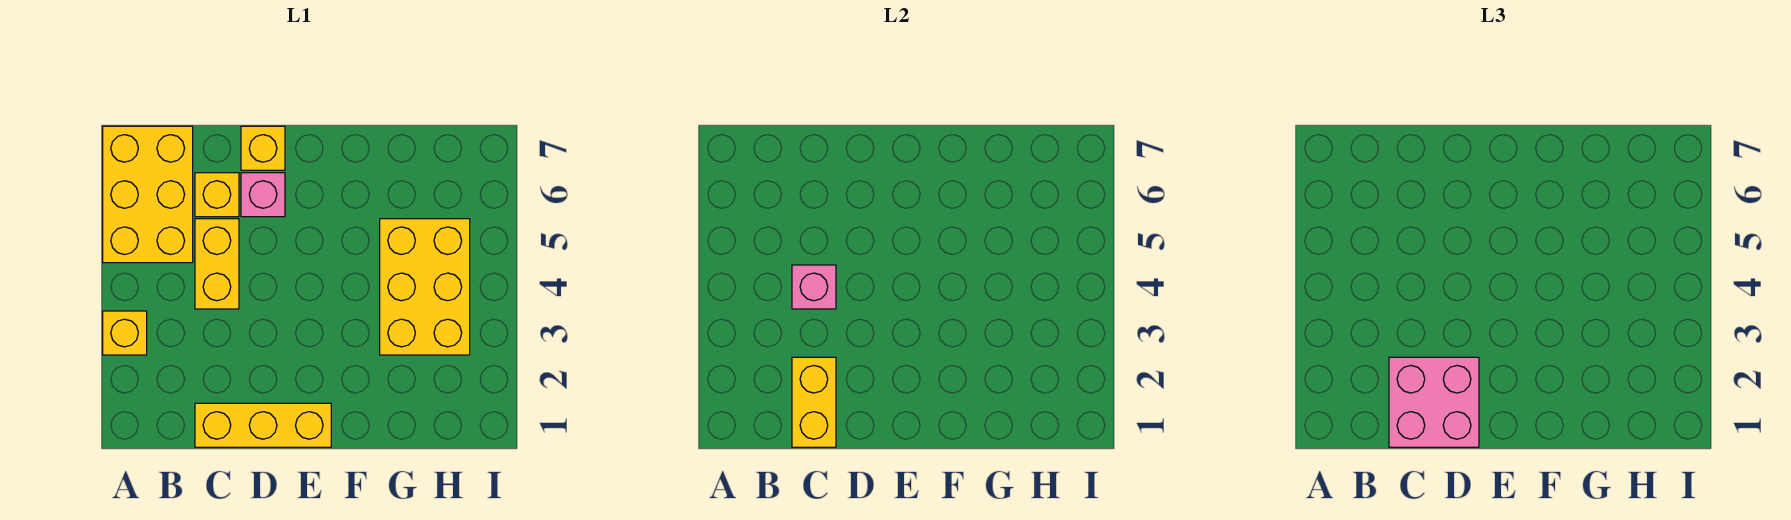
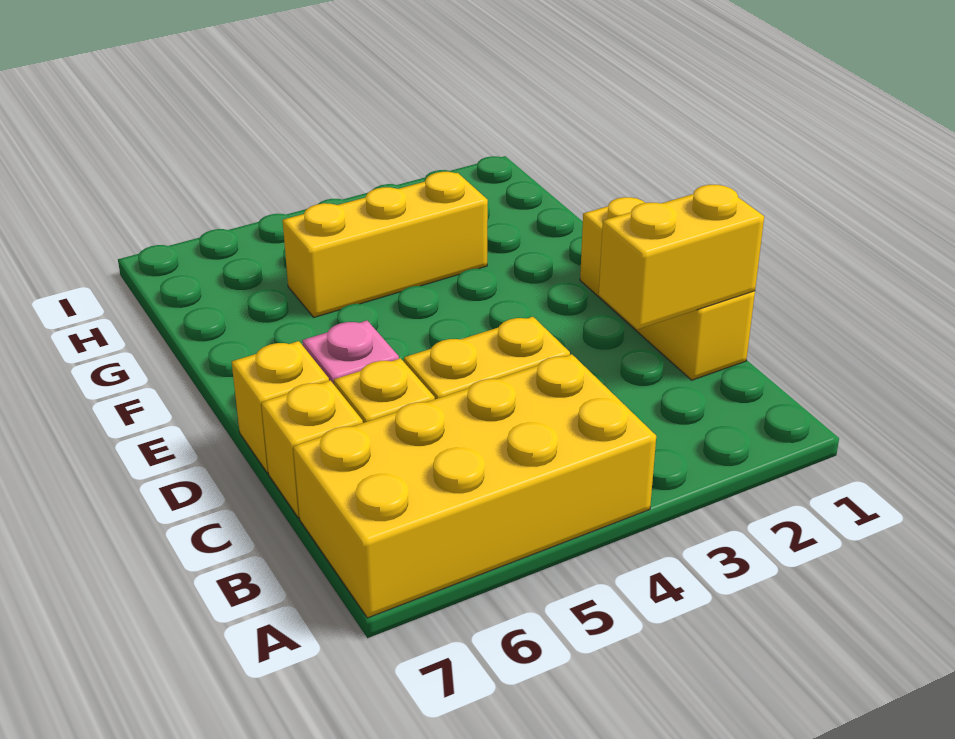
yellow brick A3 level 1 -> yellow brick C7 level 1
yellow brick A5:B7 level 1 -> yellow brick A4:B7 level 1
pink brick C1:D2 level 3 -> none
pink brick C4 level 2 -> none
yellow brick G3:H5 level 1 -> yellow brick G3:G5 level 1

